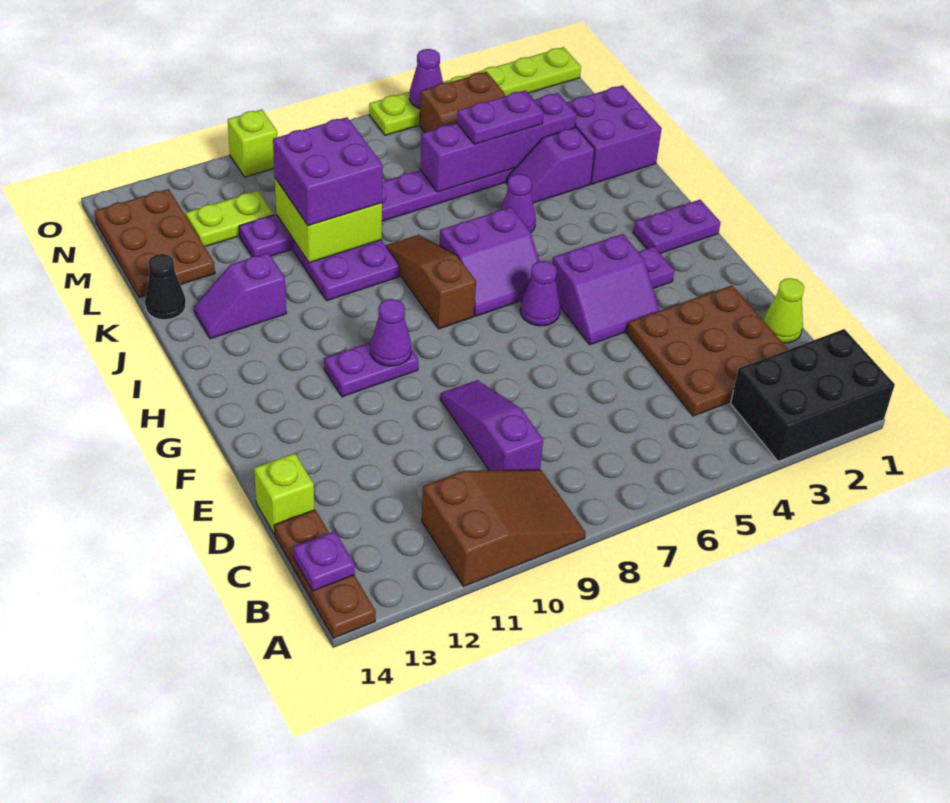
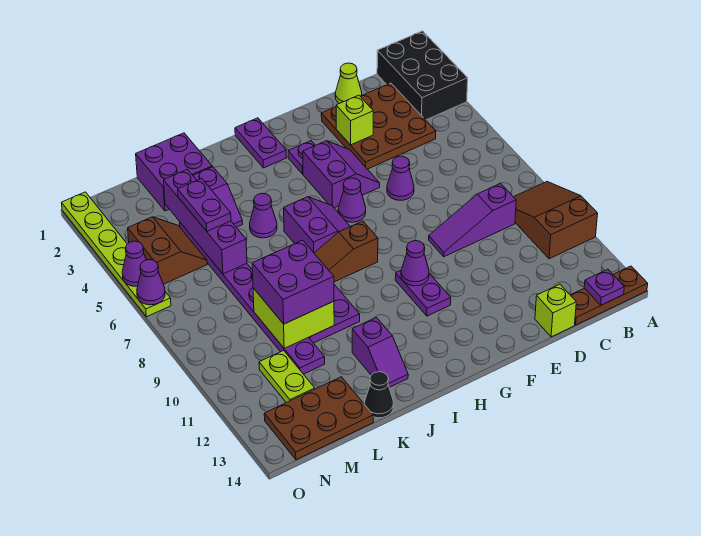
none -> purple cone E6 level 1
none -> purple cone O6 level 2
lime brick O10 level 1 -> lime brick E3 level 2

